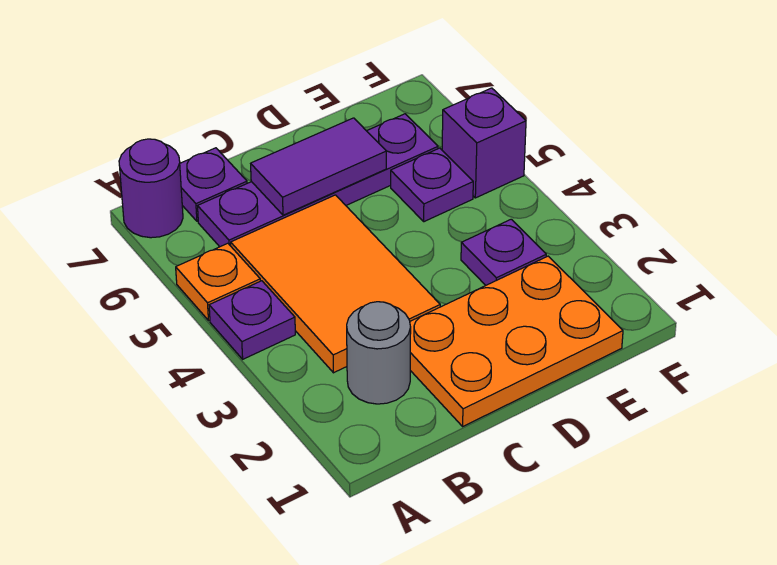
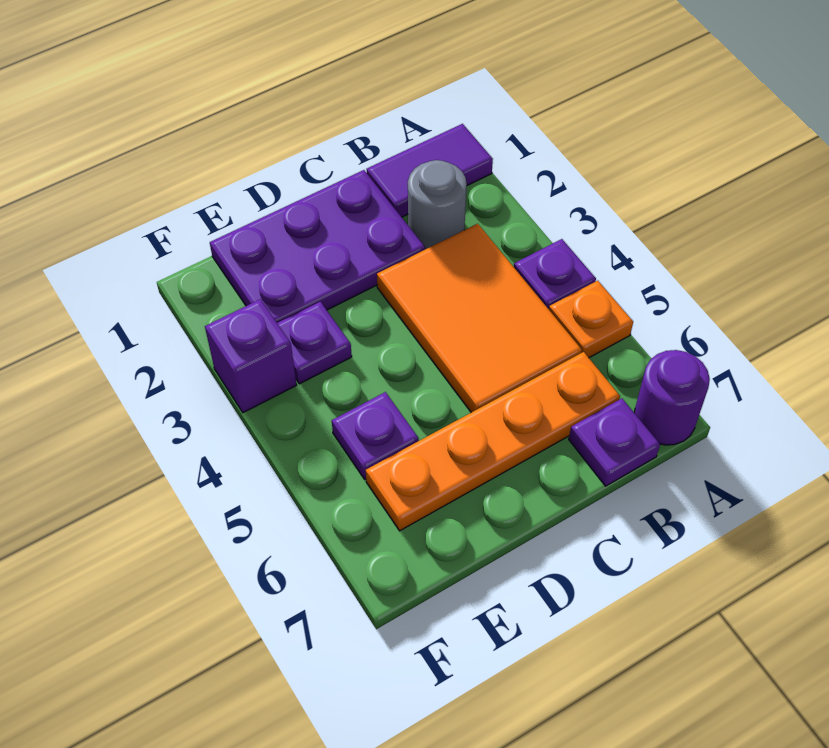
purple plate B6:E6 level 1 -> orange plate B6:E6 level 1
orange plate C1:E2 level 1 -> purple plate C1:E2 level 1
purple tile C6:D6 level 2 -> purple tile A1:B1 level 1
purple brick F5 level 1 -> purple brick F3 level 1

